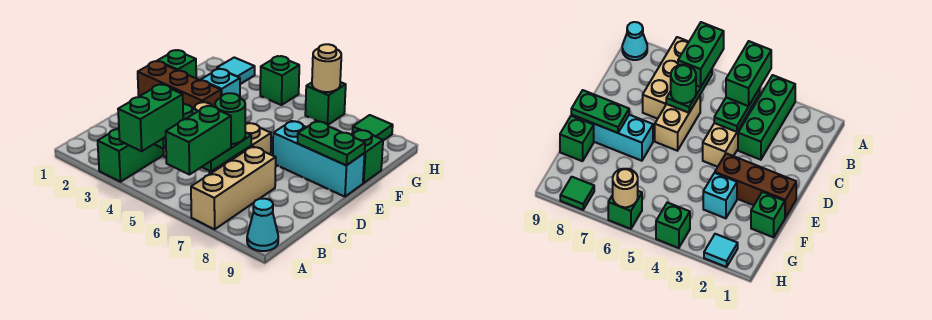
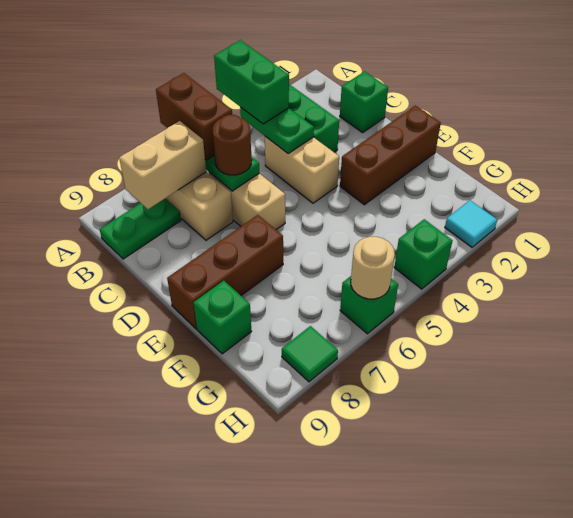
green brick A6:B6 level 3 -> brown brick A6:B6 level 3
cyan cone A9 level 1 -> none
none -> tan brick B7:B8 level 2
green round brick C6 level 3 -> brown round brick C6 level 3
cyan brick E7:E9 level 1 -> brown brick E7:E9 level 1
green plate E8:E9 level 2 -> green plate B8:B9 level 1
green brick F1 level 1 -> green brick C1 level 1
cyan brick F3 level 1 -> none

